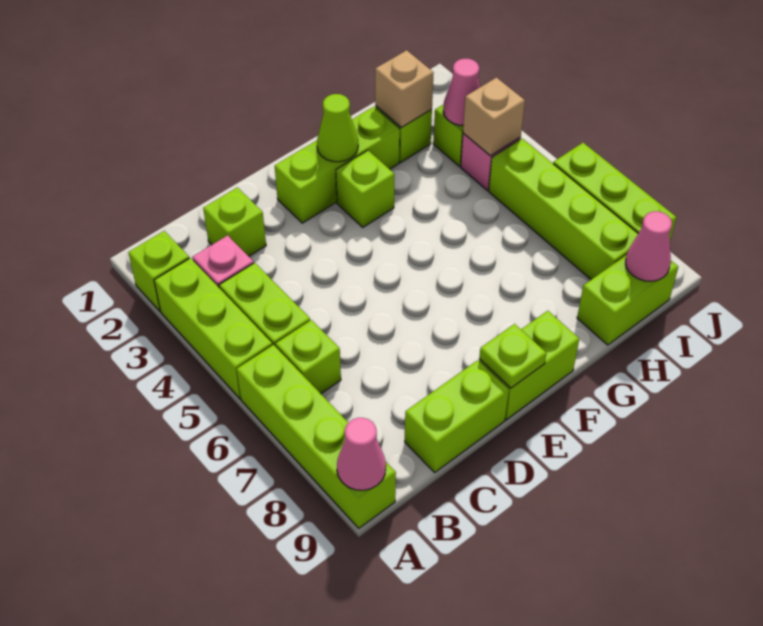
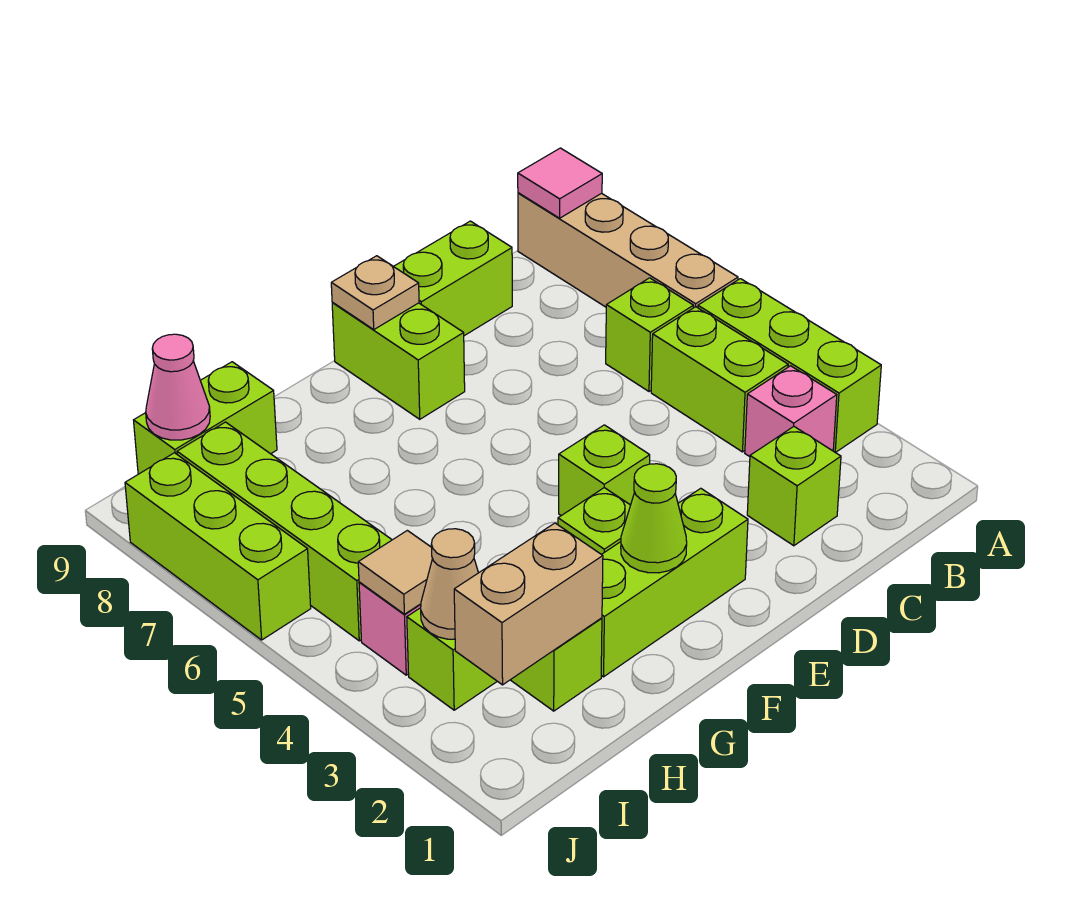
lime brick A2 level 1 -> lime brick E4 level 1
lime brick A6:A9 level 1 -> tan brick A6:A9 level 1
pink cone A9 level 2 -> pink tile A9 level 2
lime brick E9:F9 level 1 -> lime brick E8:E9 level 1
lime plate E9 level 2 -> tan plate E9 level 2
tan brick H2 level 2 -> tan brick H2:I2 level 2
pink cone I3 level 2 -> tan cone I3 level 2
tan brick I4 level 2 -> tan tile I4 level 2

